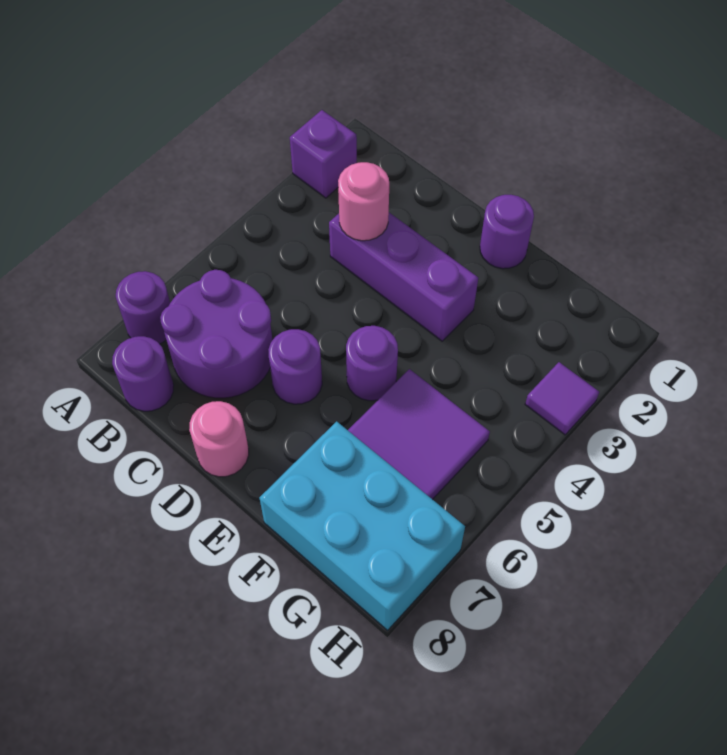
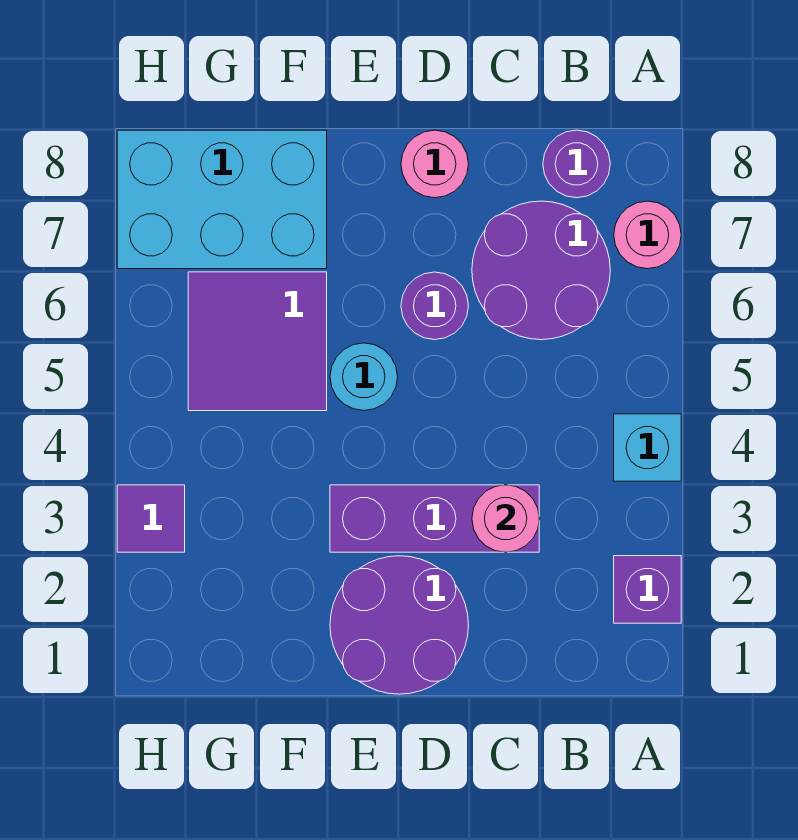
none -> cyan brick A4 level 1
purple round brick A7 level 1 -> pink round brick A7 level 1
purple round brick E1 level 1 -> purple round brick D1:E2 level 1
purple round brick E5 level 1 -> cyan round brick E5 level 1

